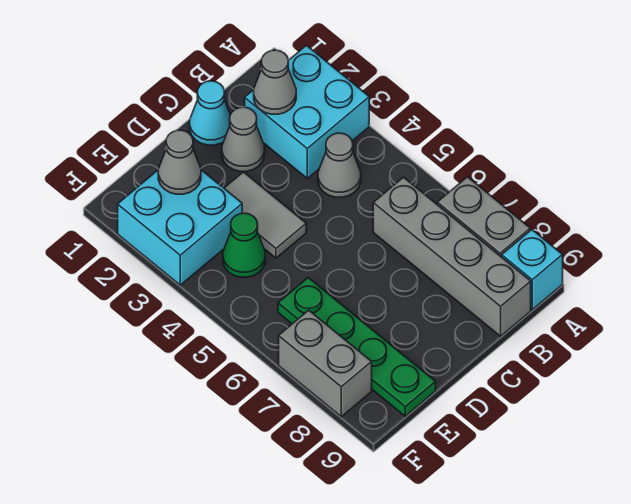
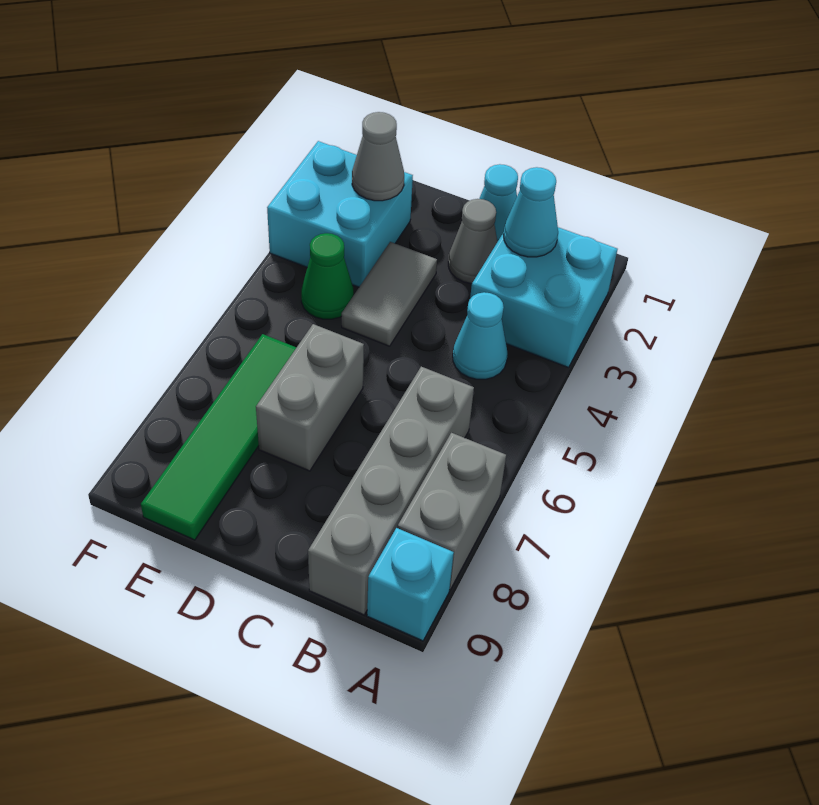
grey cone B2 level 2 -> cyan cone B2 level 2
grey cone B4 level 1 -> cyan cone B4 level 1
green plate E6:E9 level 1 -> green tile E6:E9 level 1
grey brick F7:F8 level 1 -> grey brick D6:D7 level 1

